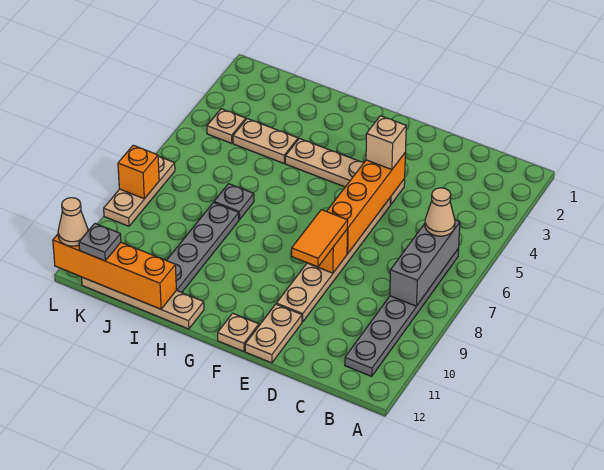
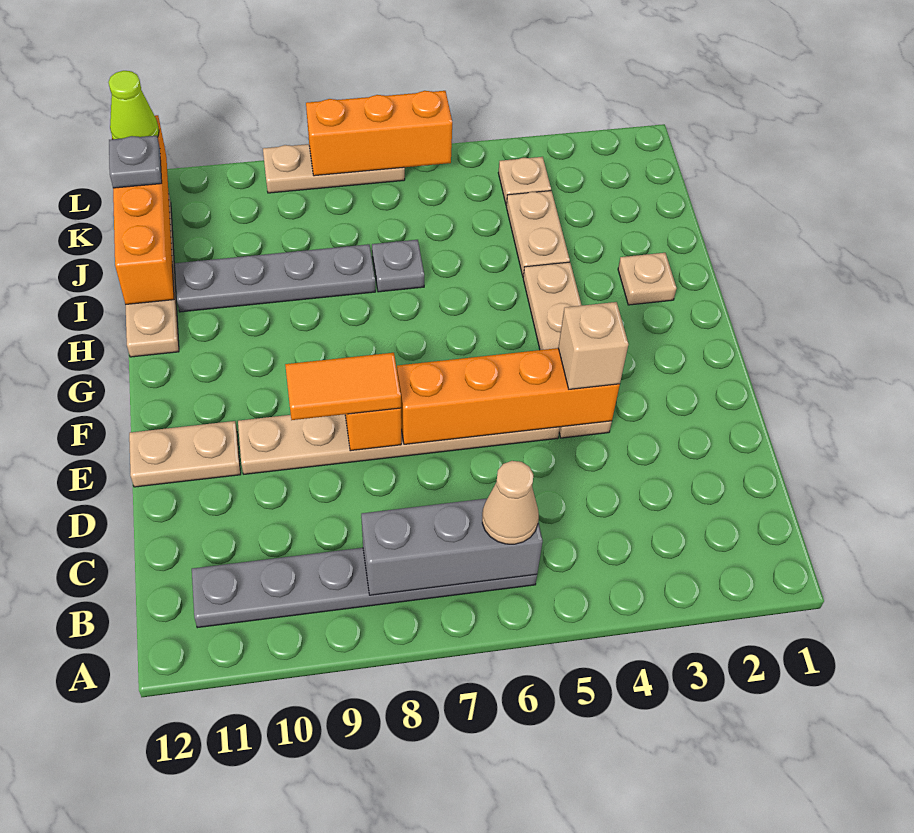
tan plate F12 level 1 -> tan plate H2 level 1
orange brick L8 level 2 -> orange brick L6:L8 level 2
tan cone L12 level 3 -> lime cone L12 level 3

